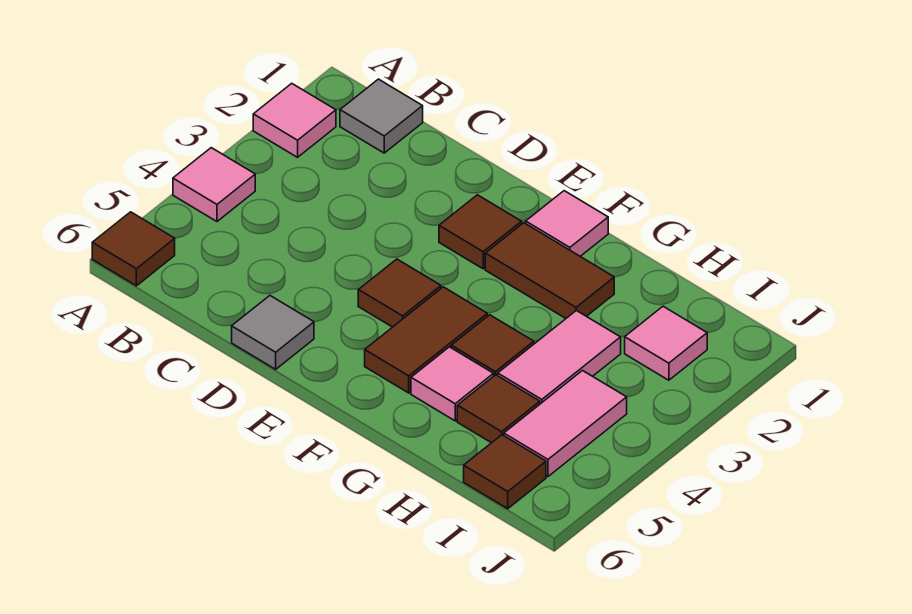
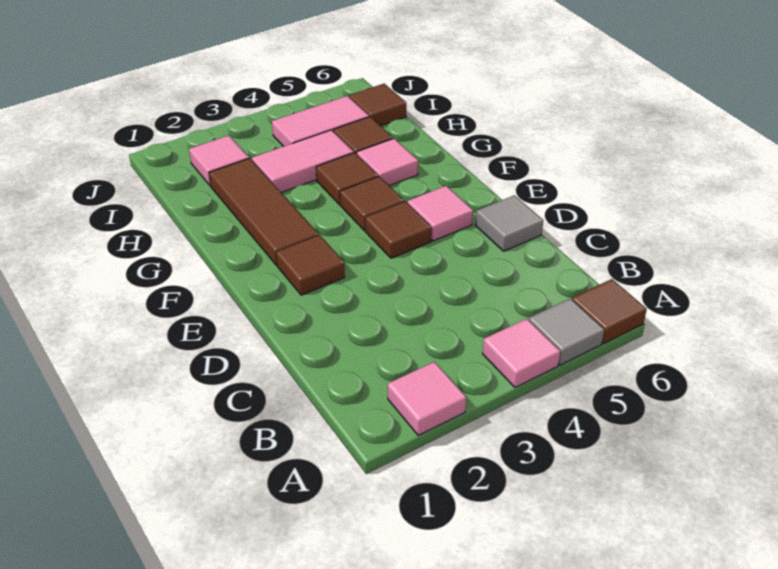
grey tile B1 level 1 -> grey tile A5 level 1
pink tile F1 level 1 -> pink tile E5 level 1
brown tile F2:G2 level 1 -> brown tile F2:H2 level 1
brown tile F4:F5 level 1 -> brown tile F4 level 1

